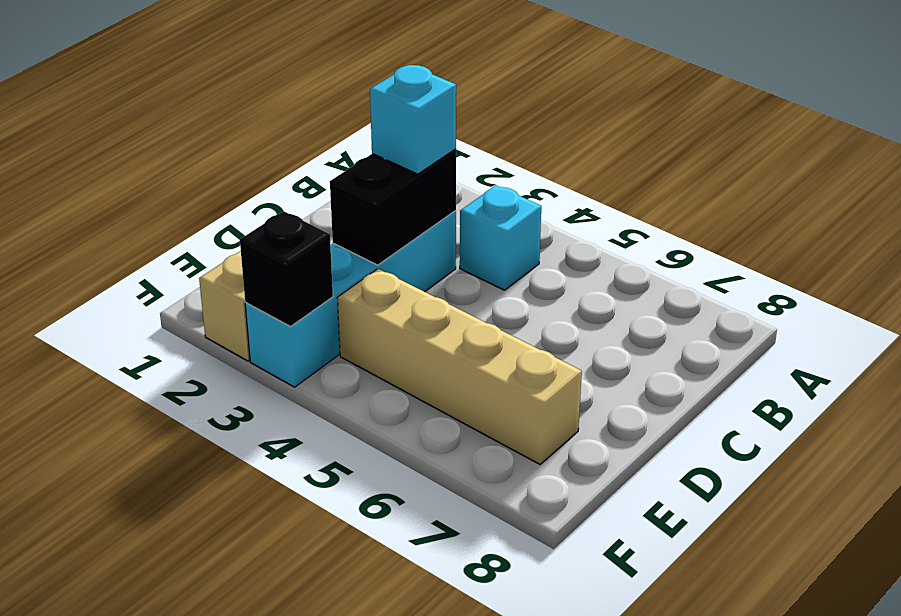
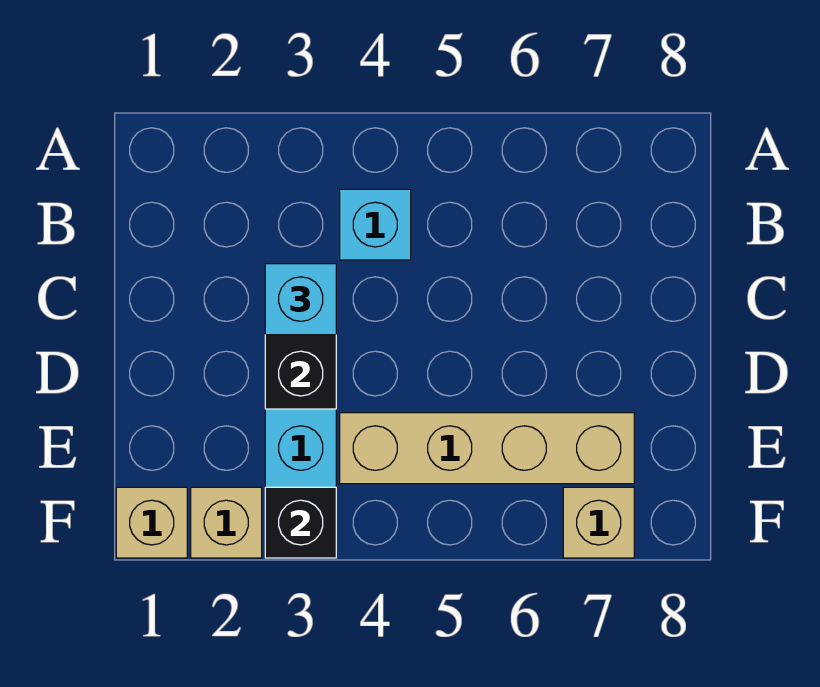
none -> tan brick F1 level 1
none -> tan brick F7 level 1

